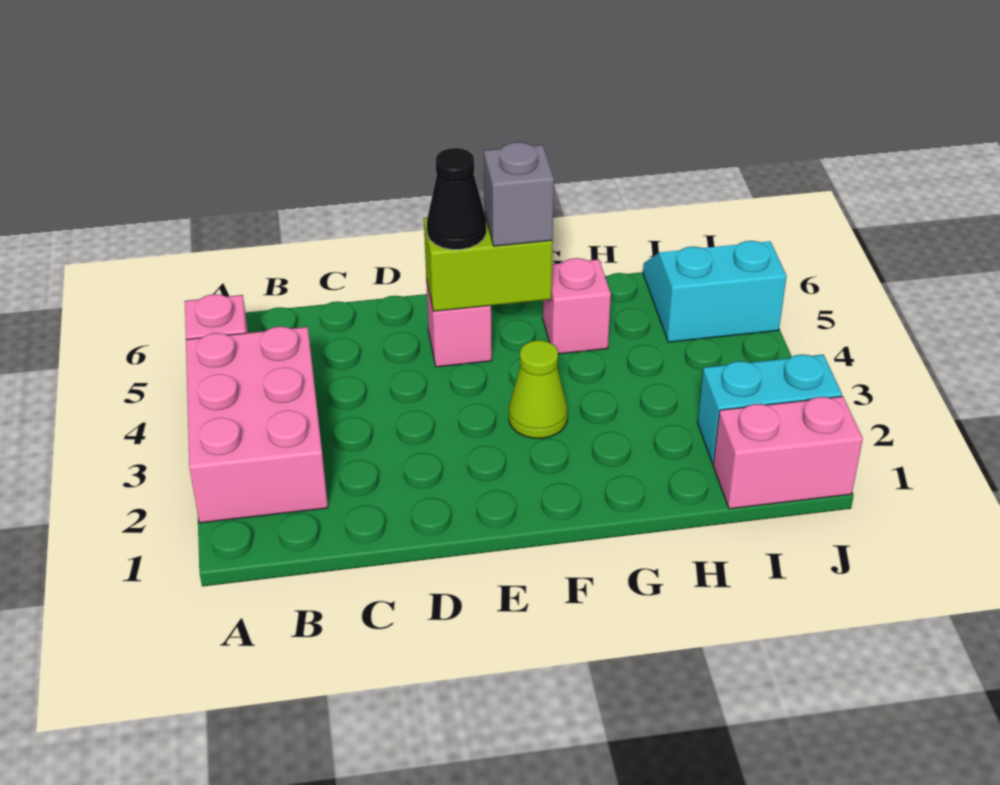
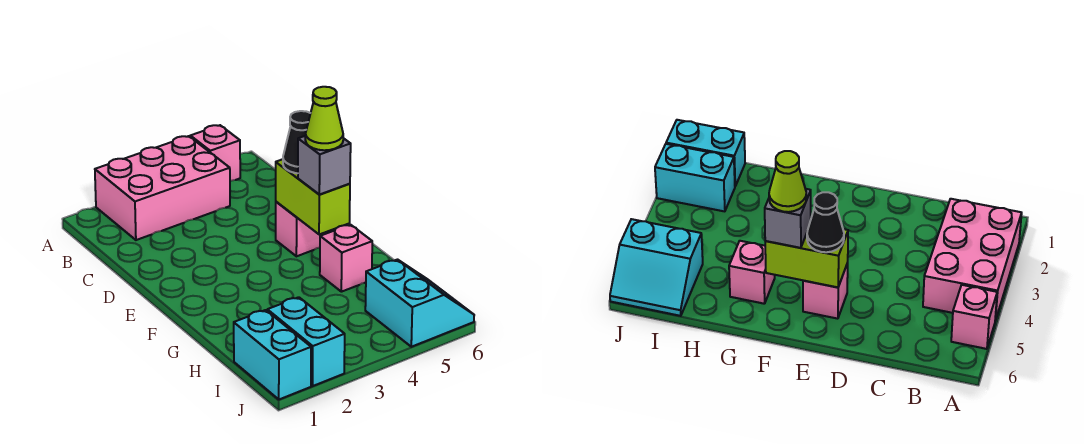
lime cone F3 level 1 -> lime cone F5 level 4
pink brick I1:J1 level 1 -> cyan brick I1:J1 level 1

